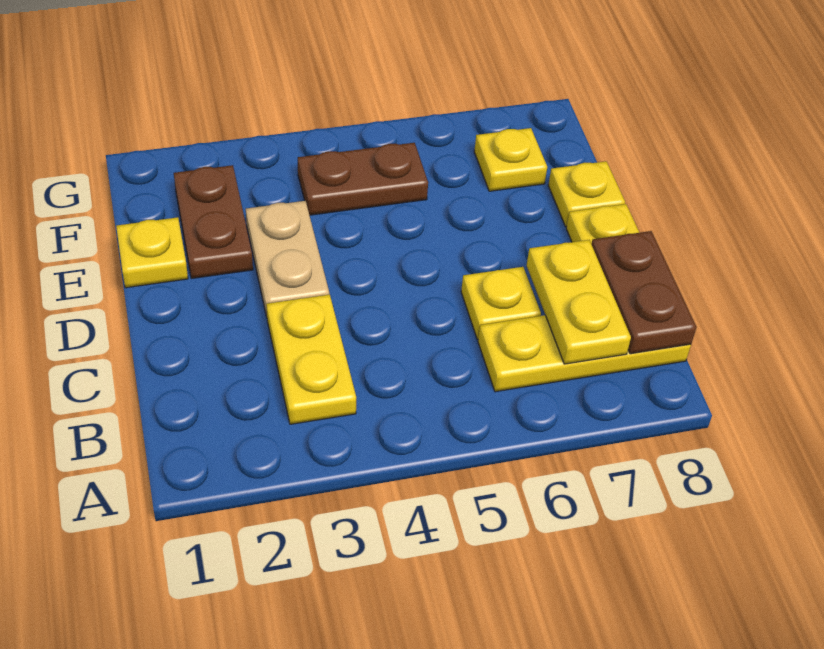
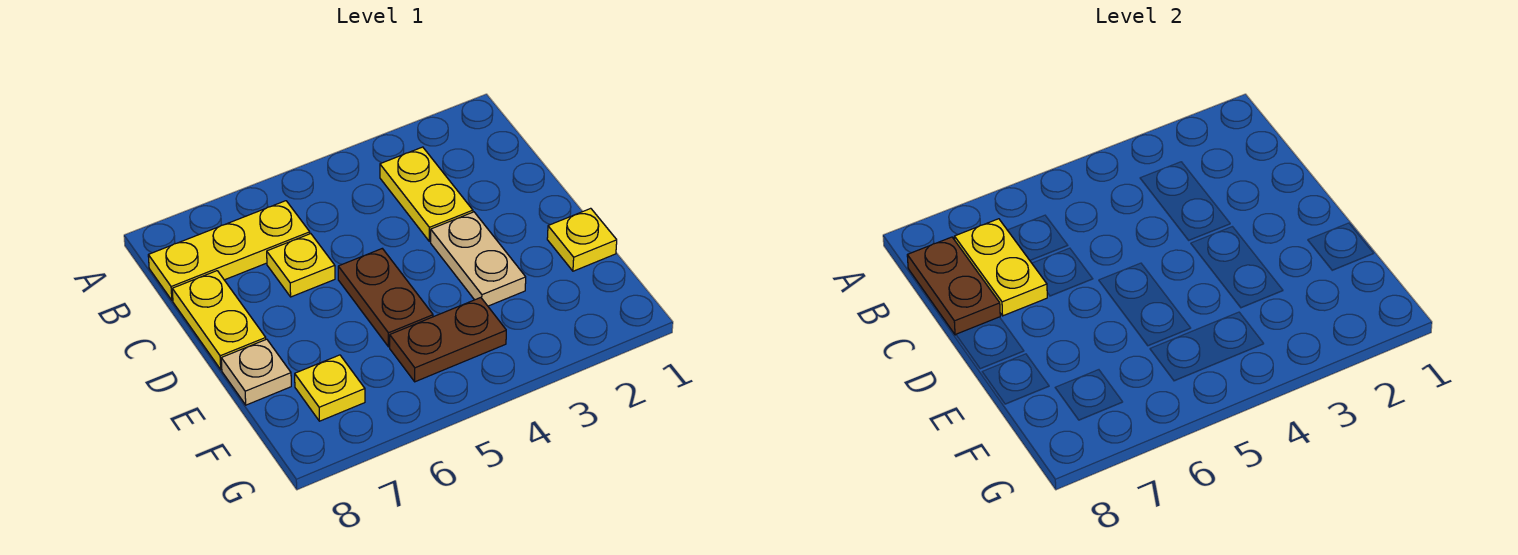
brown plate E2:F2 level 1 -> brown plate D5:E5 level 1
yellow plate E8 level 1 -> tan plate E8 level 1

